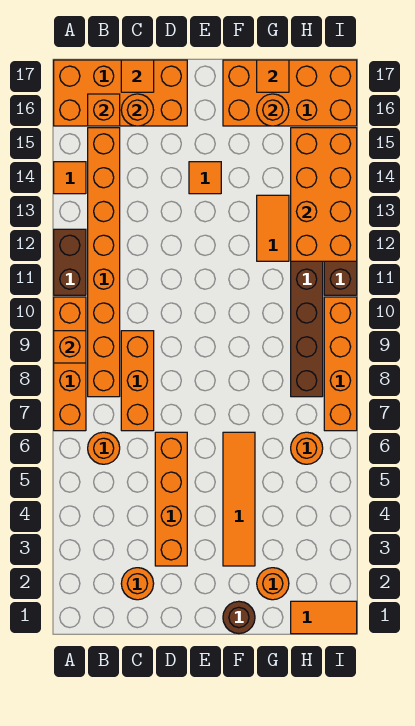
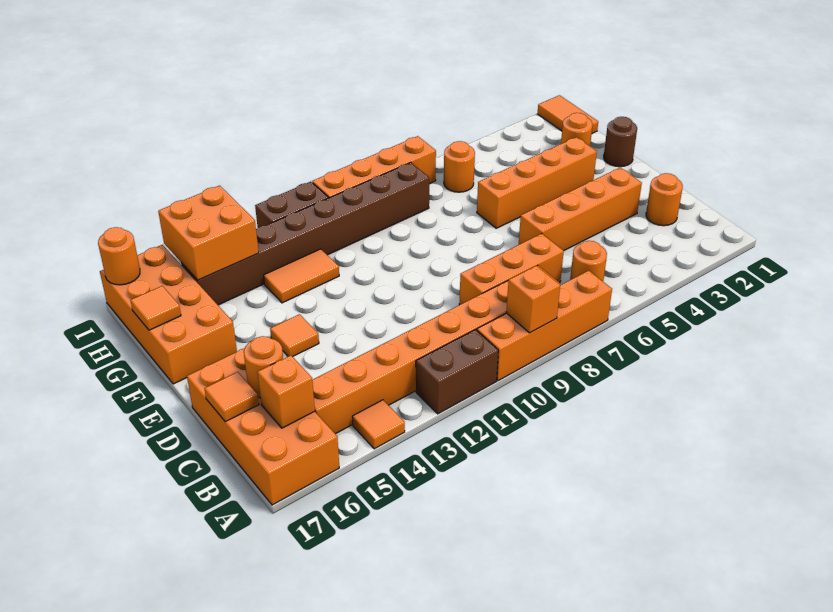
orange tile F3:F6 level 1 -> orange brick F3:F6 level 1
orange round brick G16 level 2 -> orange round brick I17 level 2
orange brick H12:I15 level 2 -> orange brick H14:I15 level 2

